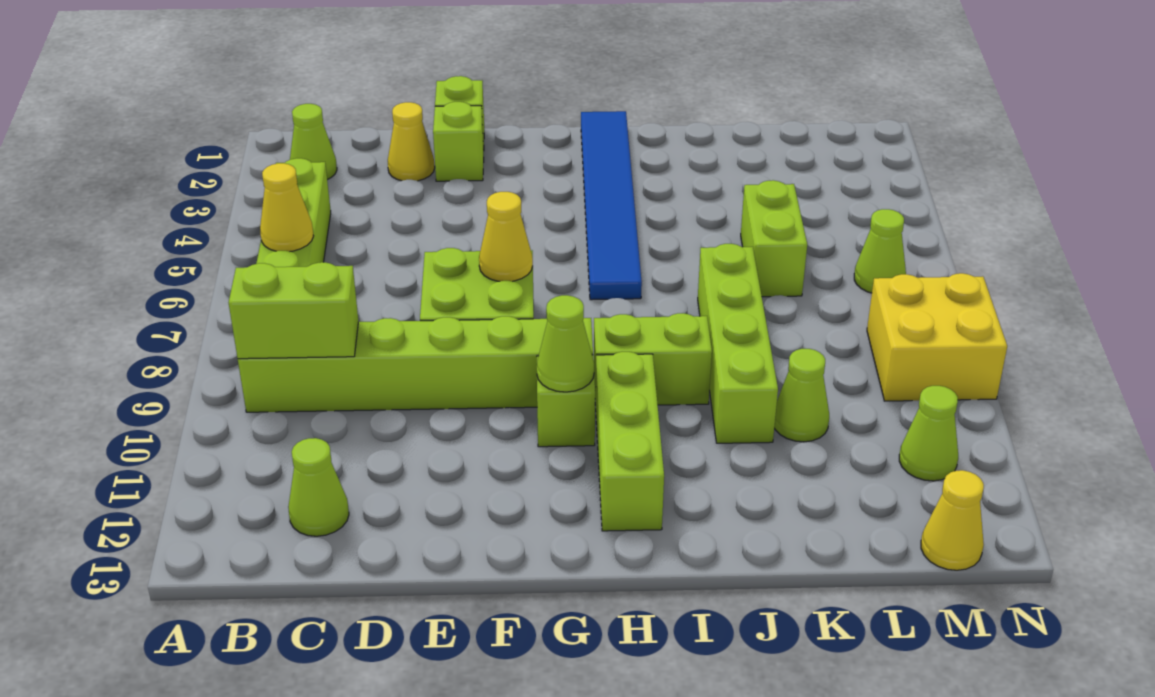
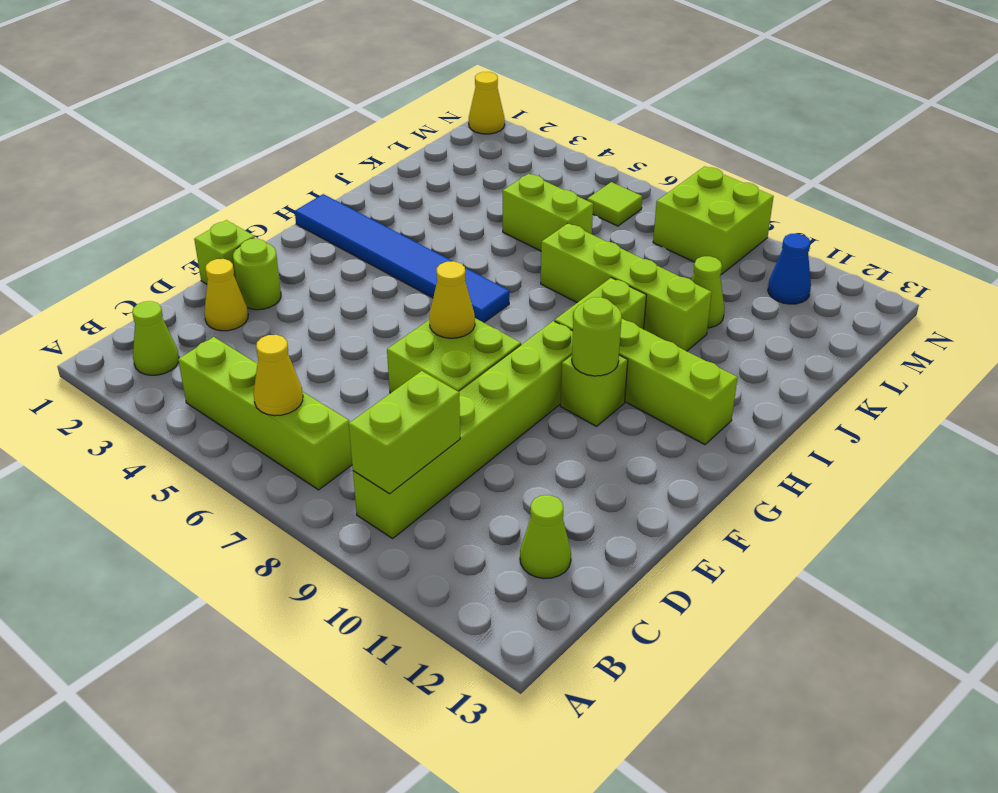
lime brick E2 level 1 -> lime round brick E2 level 1
lime cone G10 level 2 -> lime round brick G10 level 2
lime cone M6 level 1 -> lime tile M6 level 1
yellow brick M8:N9 level 1 -> lime brick M8:N9 level 1
lime cone M11 level 1 -> blue cone M11 level 1
yellow cone M13 level 1 -> yellow cone N1 level 1

